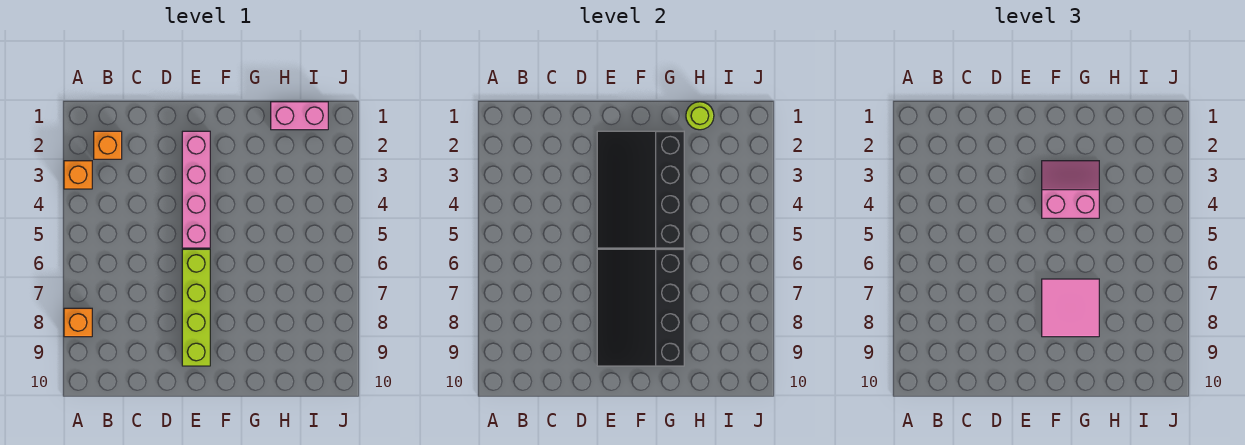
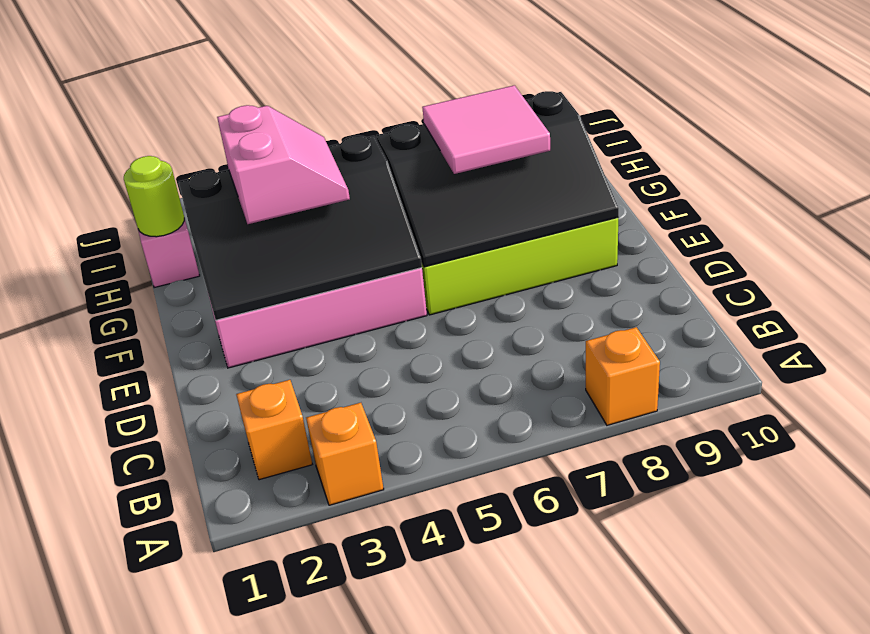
pink slope F3:G4 level 3 top 4 -> pink slope F3:G4 level 3 top 3

